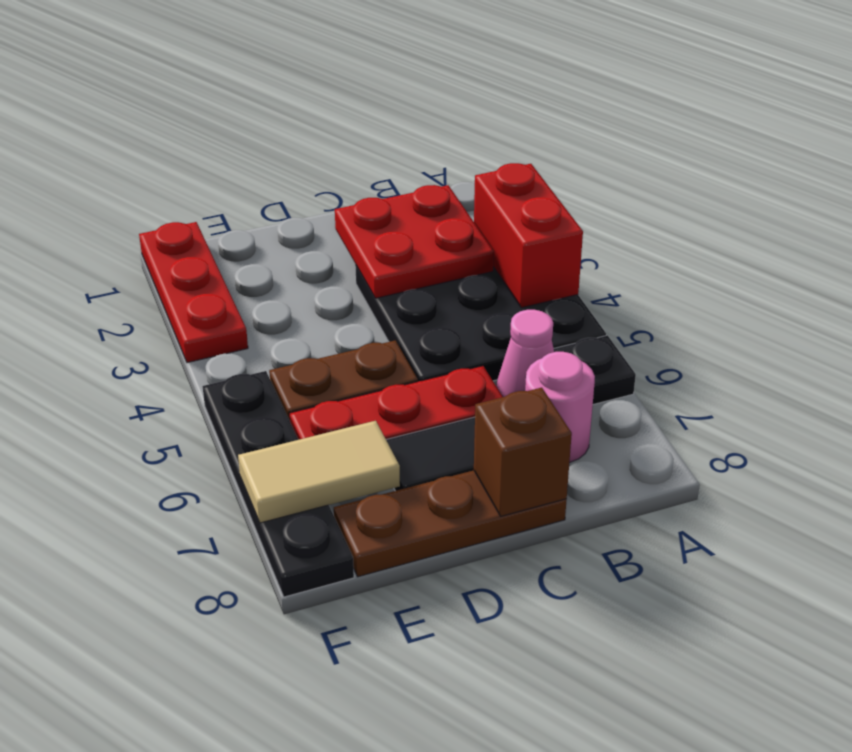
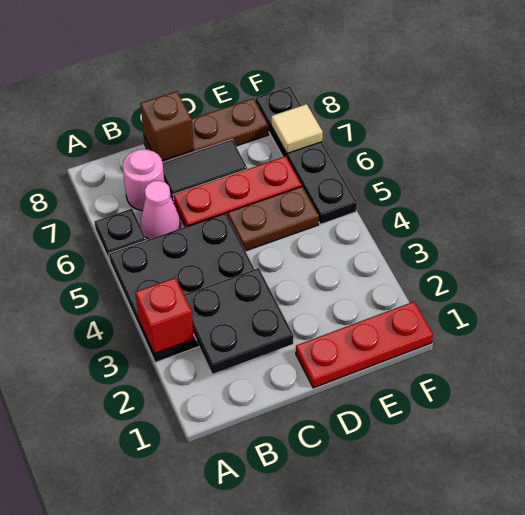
red brick A3:A4 level 2 -> red brick A3 level 2
red plate B2:C3 level 2 -> black plate B2:C3 level 2
tan tile E7:F7 level 2 -> tan tile F7 level 2
red plate F1:F3 level 1 -> red plate D1:F1 level 1

